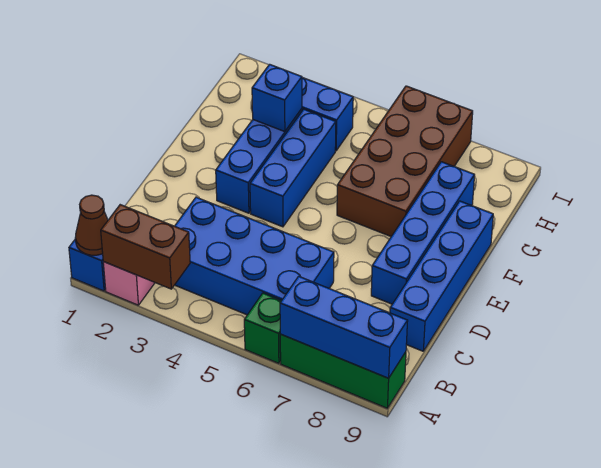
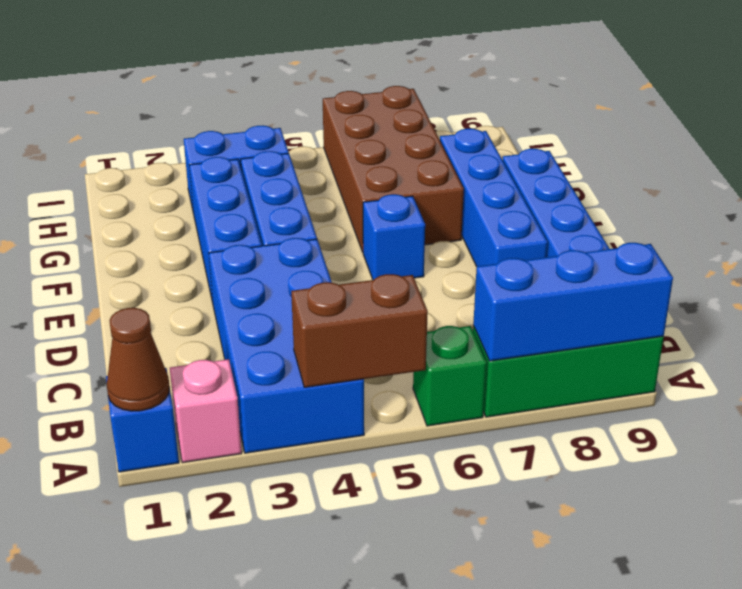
brown brick A2:A3 level 2 -> brown brick A4:A5 level 2
blue brick B3:C6 level 1 -> blue brick A3:D4 level 1
blue brick G3 level 2 -> blue brick E6 level 1

